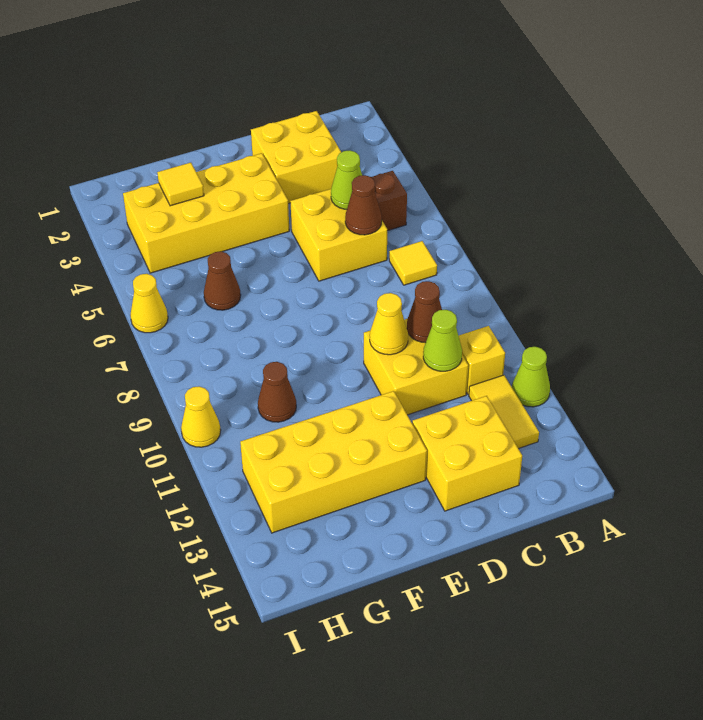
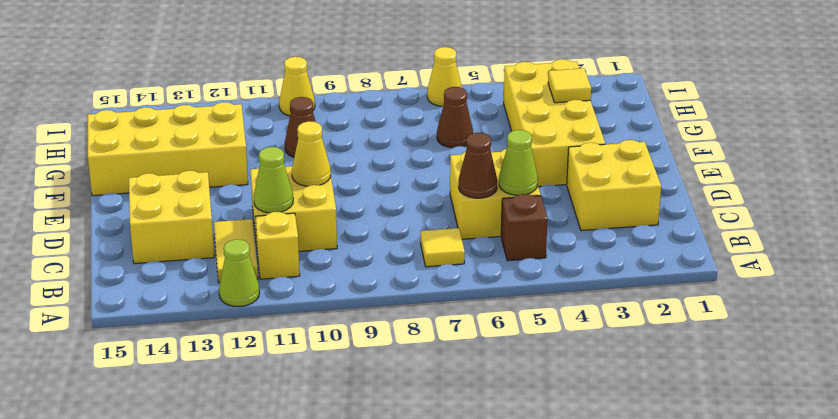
yellow tile B12:B13 level 1 -> yellow tile B12:C12 level 1
brown cone C10 level 2 -> none
yellow brick E12:H13 level 1 -> yellow brick F12:G15 level 1

